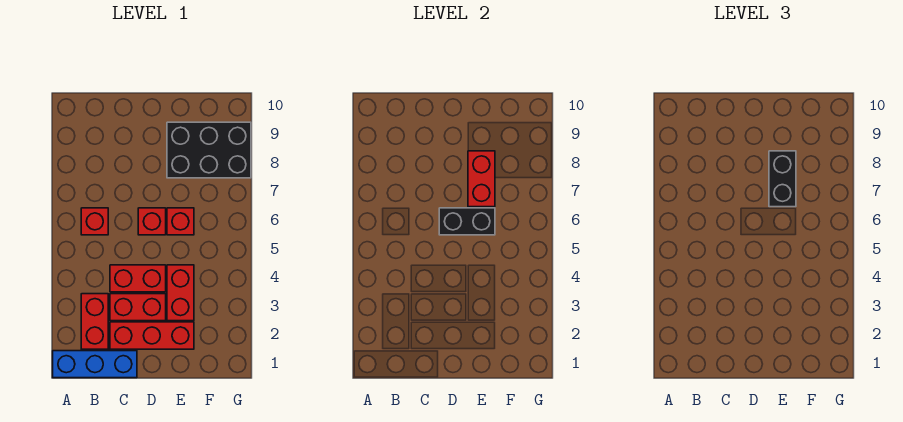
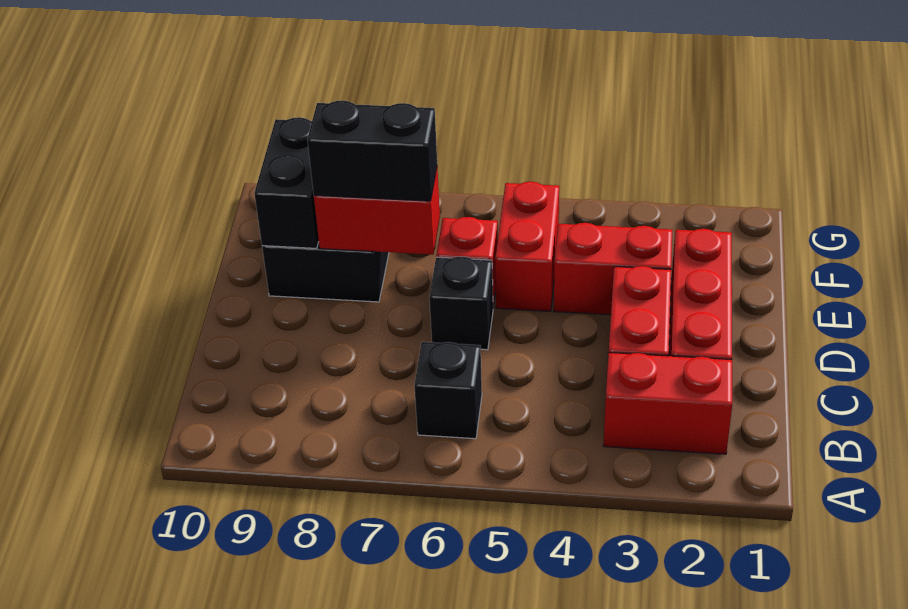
blue brick A1:C1 level 1 -> none
red brick B6 level 1 -> black brick B6 level 1
red brick C4:D4 level 1 -> red brick E5:F5 level 1
red brick D6 level 1 -> black brick D6 level 1
black brick D6:E6 level 2 -> black brick E9:F9 level 2

